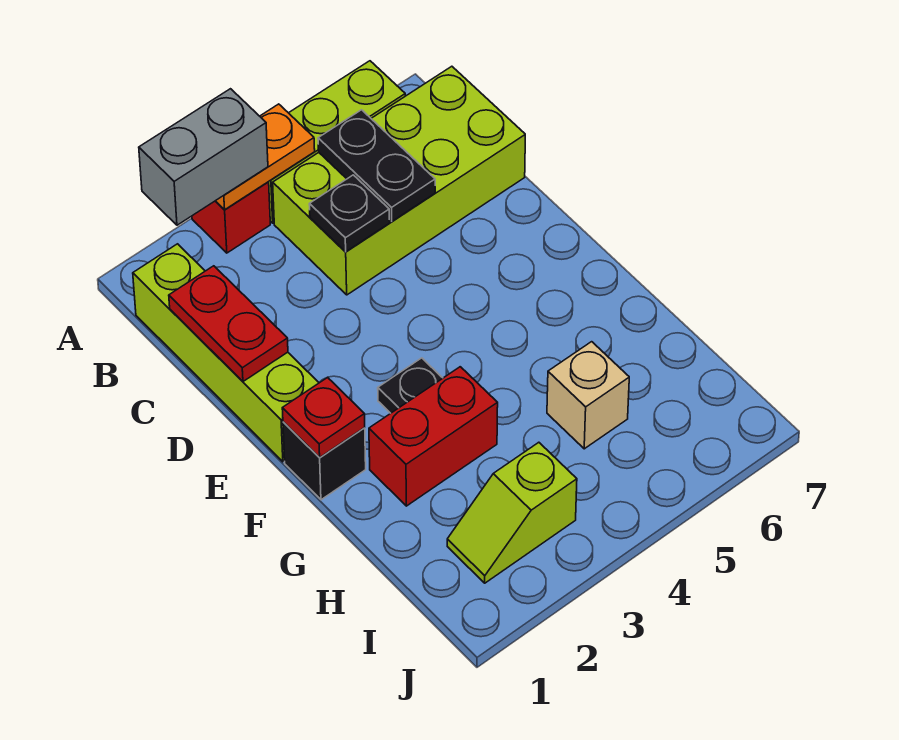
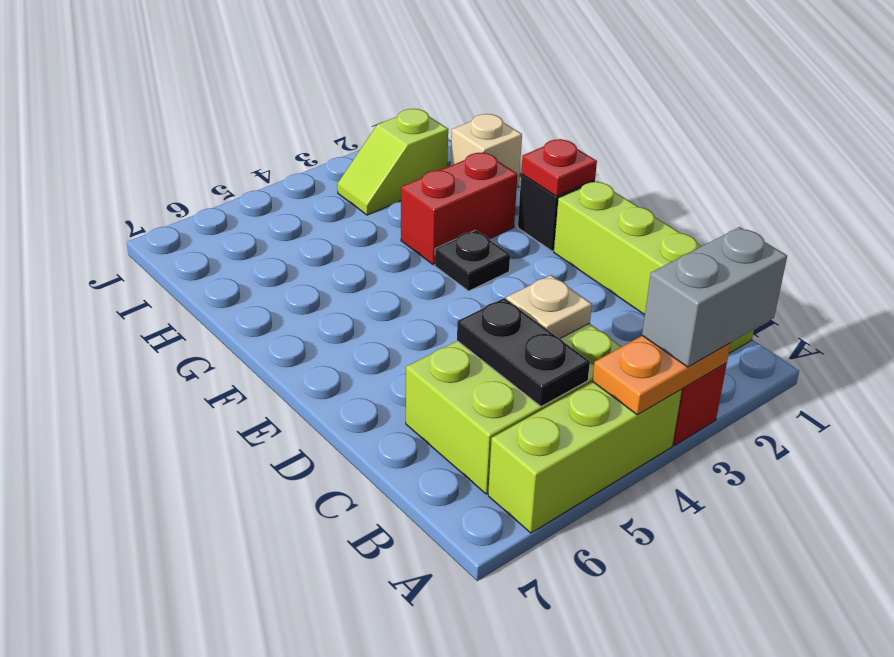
lime brick B4:C7 level 1 -> lime brick B4:C6 level 1
red plate C1:D1 level 2 -> none
black plate C4 level 2 -> tan plate C4 level 2
tan brick H5 level 1 -> tan brick H1 level 1
lime slope I2:I3 level 1 top 3 -> lime slope I2:I3 level 1 top 2

